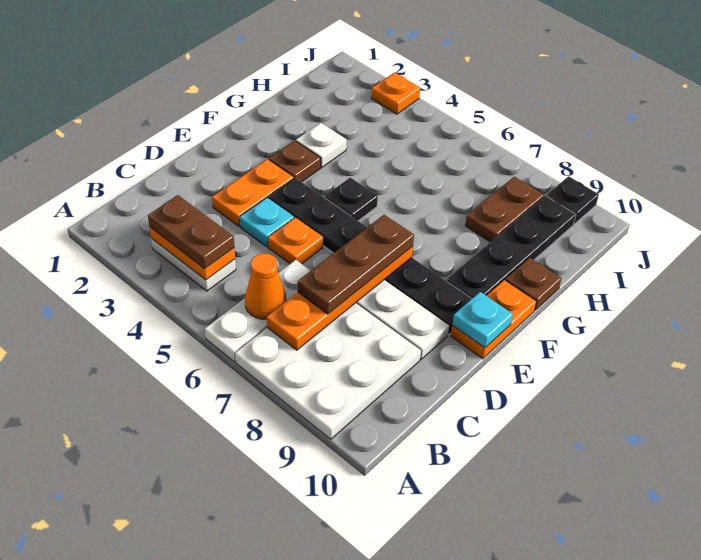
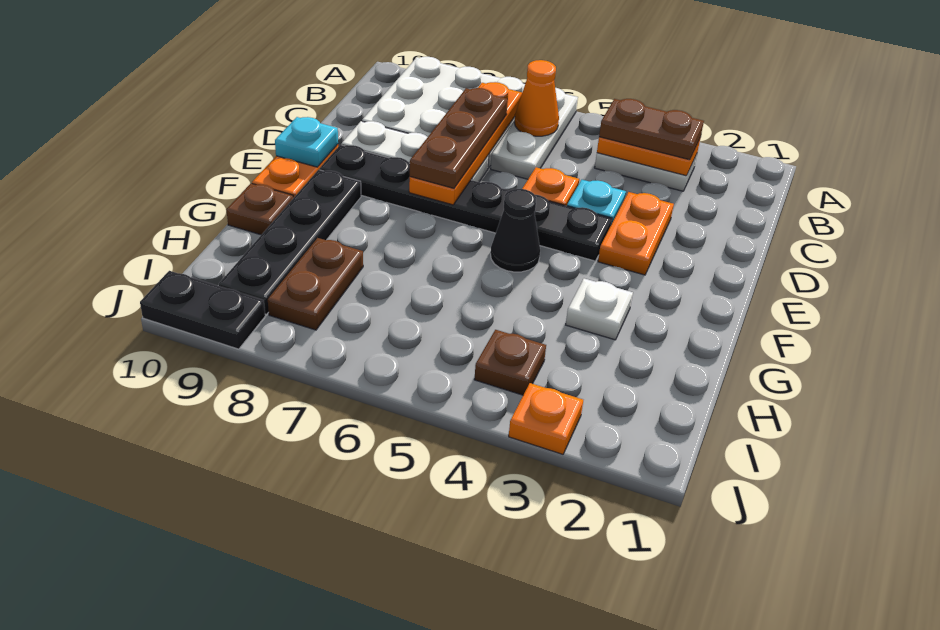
brown plate F3 level 1 -> brown plate I4 level 1
black plate F5 level 1 -> black cone F5 level 1
black plate J9 level 1 -> black plate J9:J10 level 1

